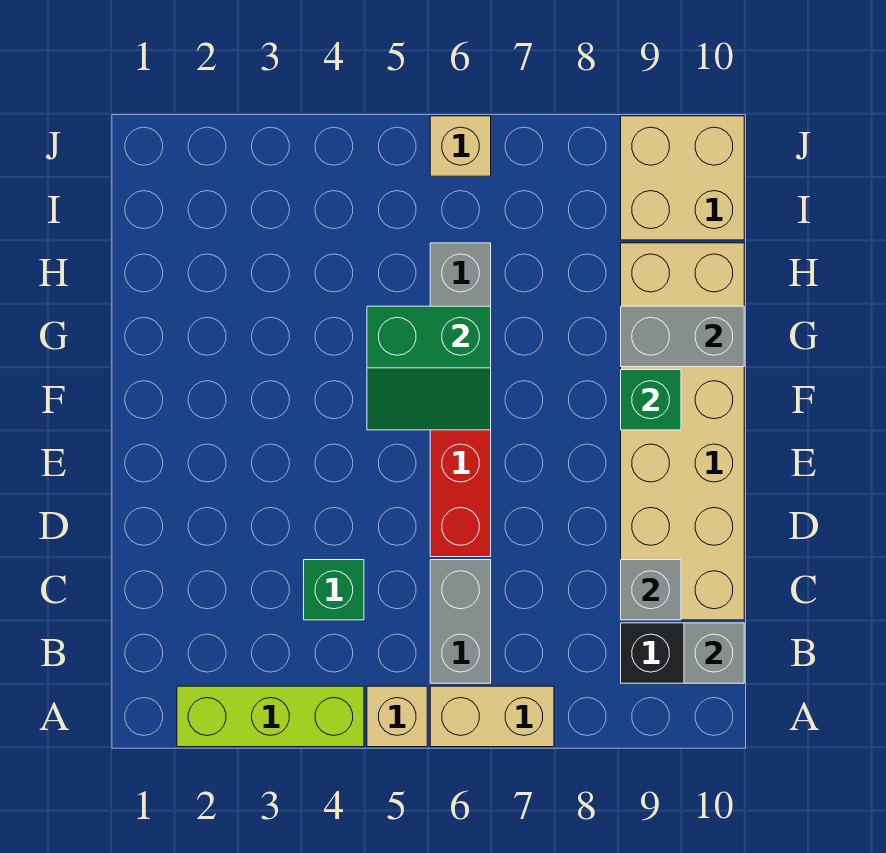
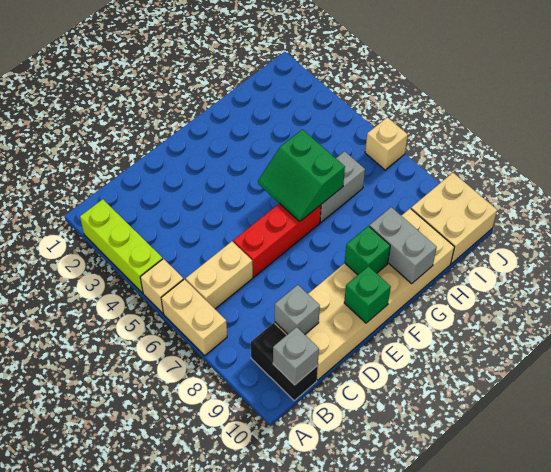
grey brick B6:C6 level 1 -> tan brick B6:C6 level 1
green brick C4 level 1 -> green brick E10 level 2

